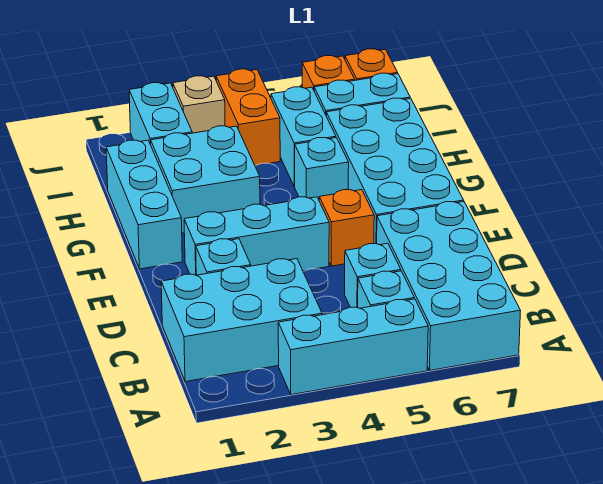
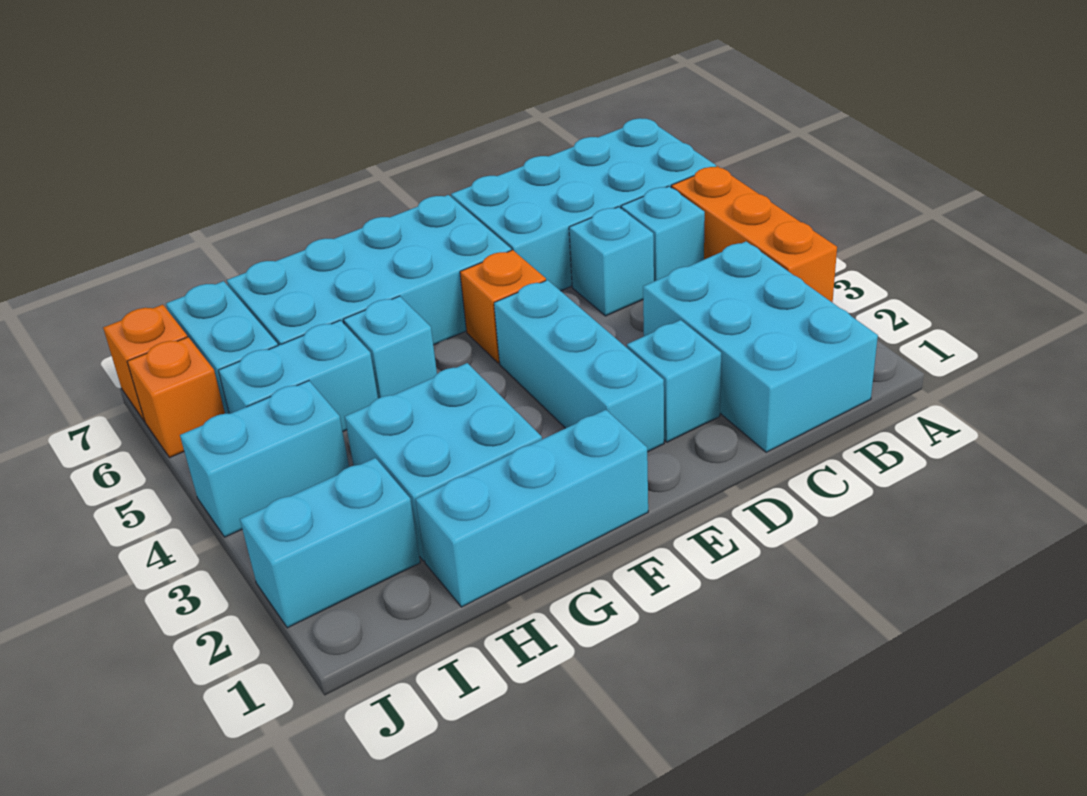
cyan brick A3:A5 level 1 -> orange brick A3:A5 level 1
orange brick I4:J4 level 1 -> cyan brick I4:J4 level 1
tan brick J3 level 1 -> none

